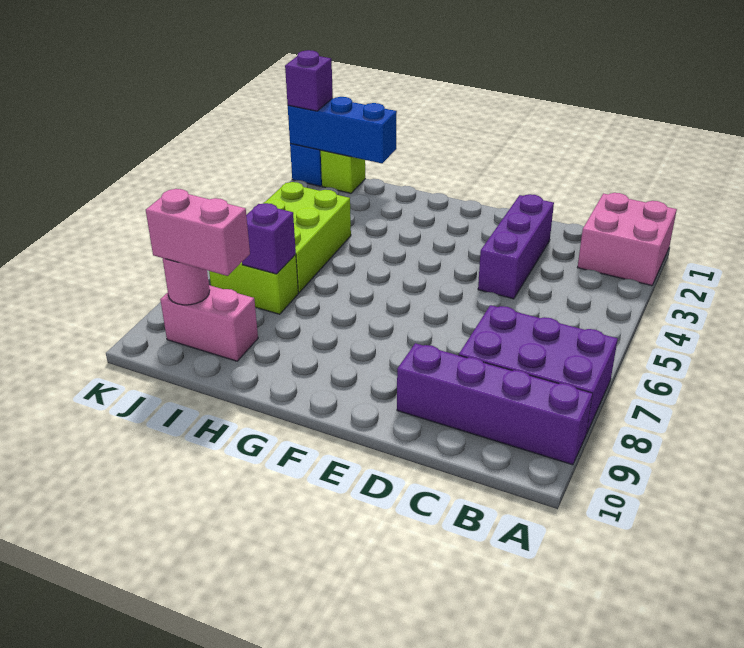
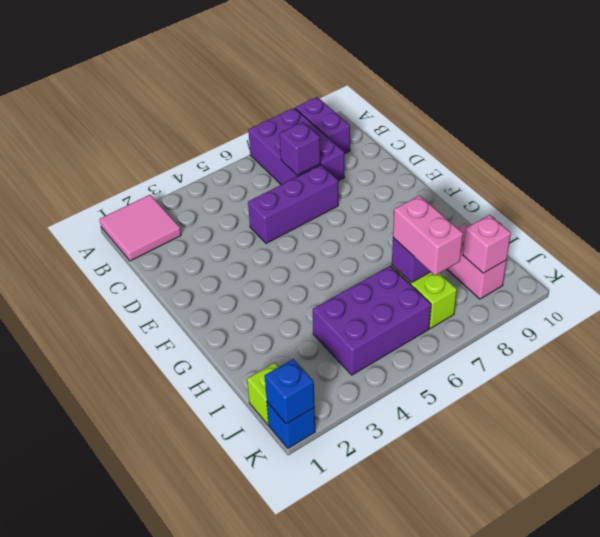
pink brick A1:B2 level 1 -> pink tile A1:B2 level 1
purple brick A9:D9 level 1 -> purple brick A9:B9 level 1
purple brick D2:D4 level 1 -> purple brick D5:D7 level 1
blue brick I1:K1 level 2 -> blue brick K1 level 2
lime brick I4:J6 level 1 -> purple brick I4:J6 level 1
pink brick I9:J9 level 3 -> pink brick I7:J7 level 3
pink round brick J9 level 2 -> pink brick J9 level 2
purple brick K1 level 3 -> purple brick C7 level 2

